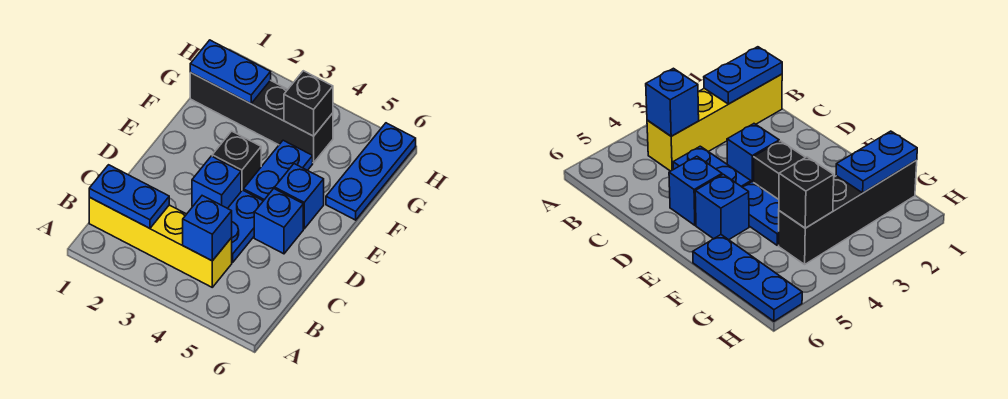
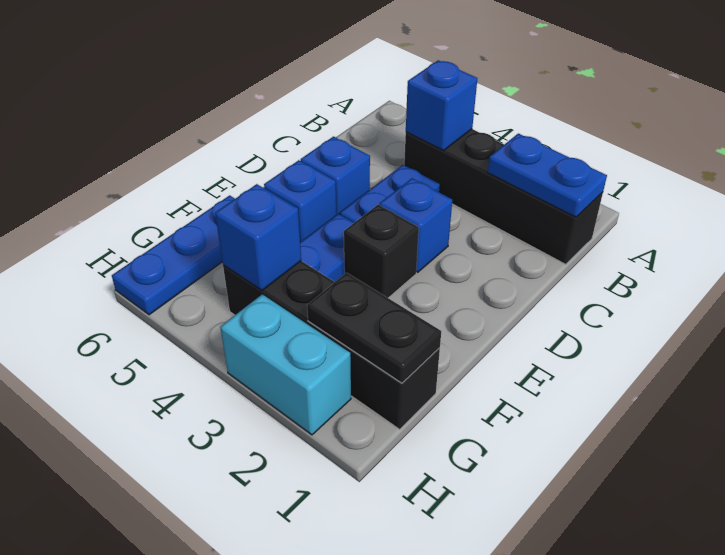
yellow brick B1:B4 level 1 -> black brick B1:B4 level 1
blue plate G1:G2 level 2 -> black plate G1:G2 level 2
black brick G4 level 2 -> blue brick G4 level 2
none -> cyan brick H2:H3 level 1

